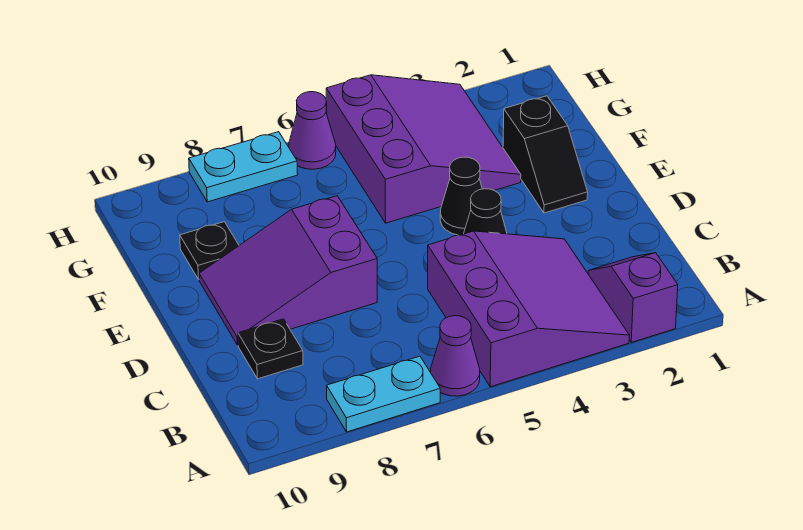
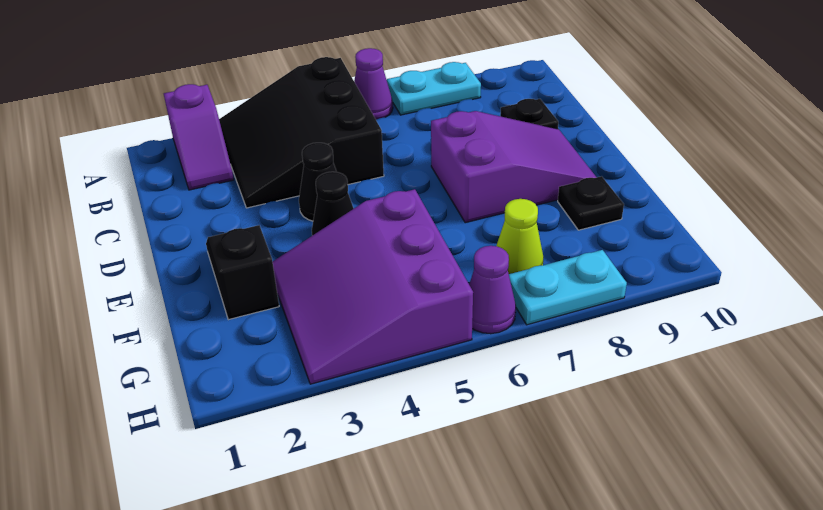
purple slope A3:C5 level 1 top 5 -> black slope A3:C5 level 1 top 5
none -> lime cone G7 level 1

